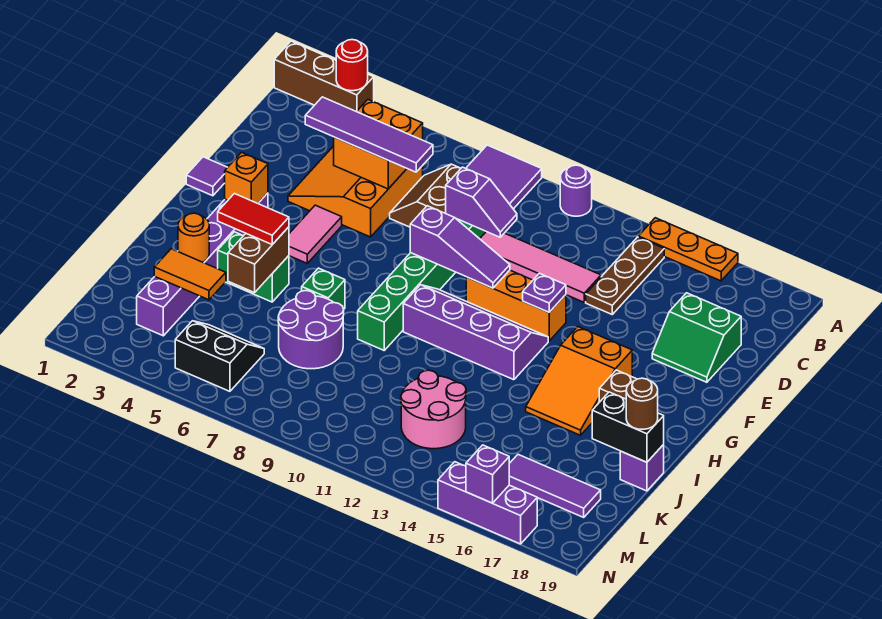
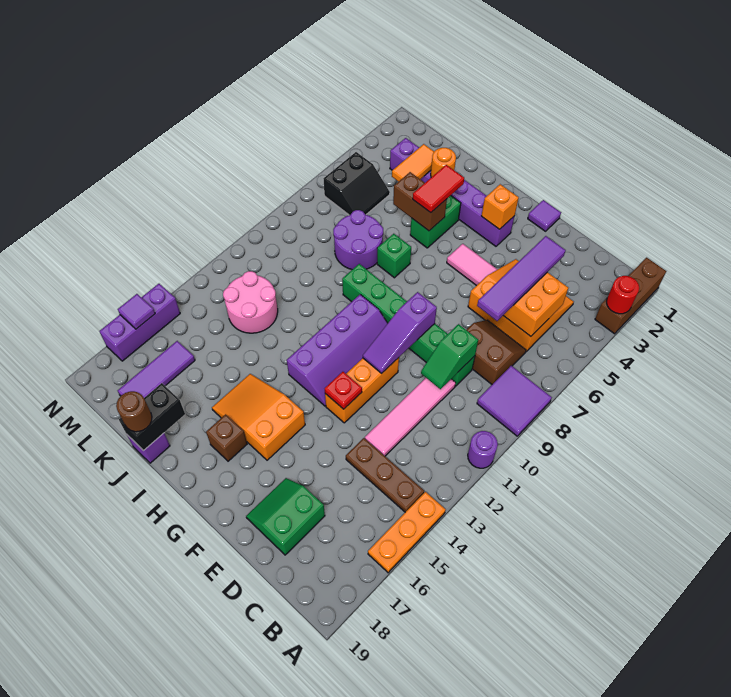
purple slope D9:D10 level 2 top 9 -> green slope D9:D10 level 2 top 9
purple plate F13 level 2 -> red plate F13 level 2
purple brick N16 level 2 -> purple tile N16 level 2

